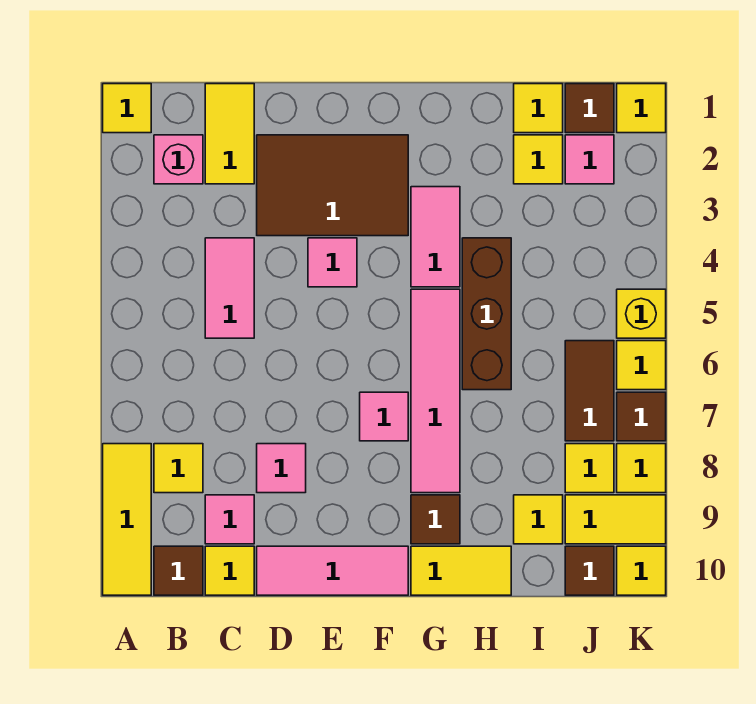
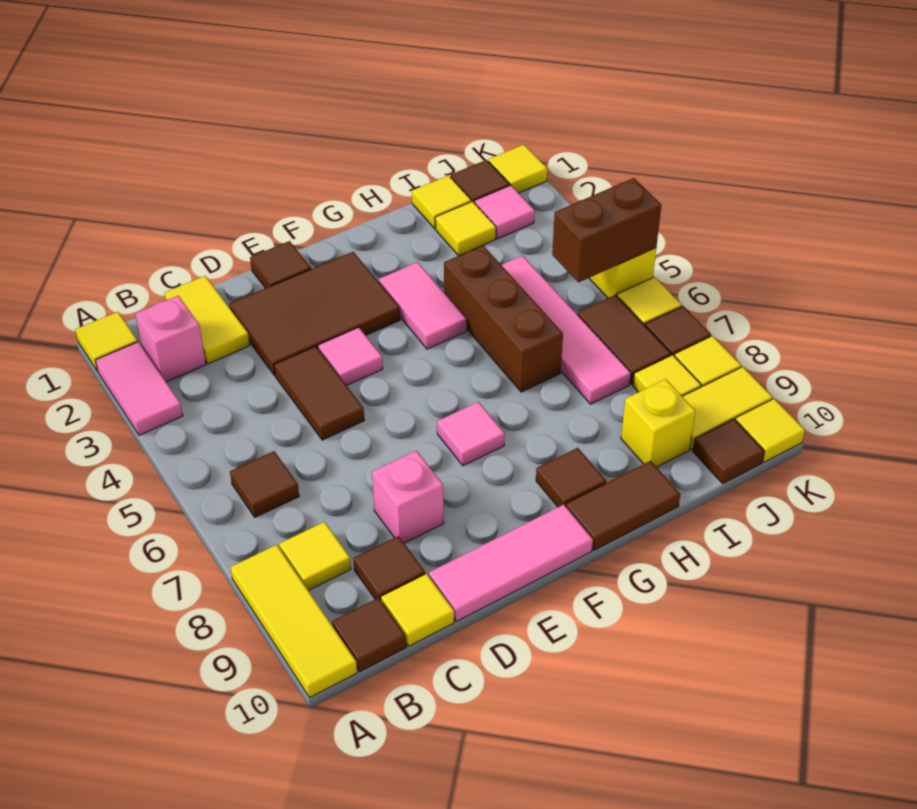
none -> brown tile B6 level 1
pink tile C4:C5 level 1 -> pink tile A2:A3 level 1
pink tile C9 level 1 -> brown tile C9 level 1
none -> brown tile D4:D5 level 1
pink tile D8 level 1 -> pink brick D8 level 1
none -> brown tile E1 level 1
pink tile G5:G8 level 1 -> pink tile I4:I7 level 1
yellow tile G10:H10 level 1 -> brown tile G10:H10 level 1
yellow tile I9 level 1 -> yellow brick I9 level 1
none -> brown brick J5:K5 level 2

